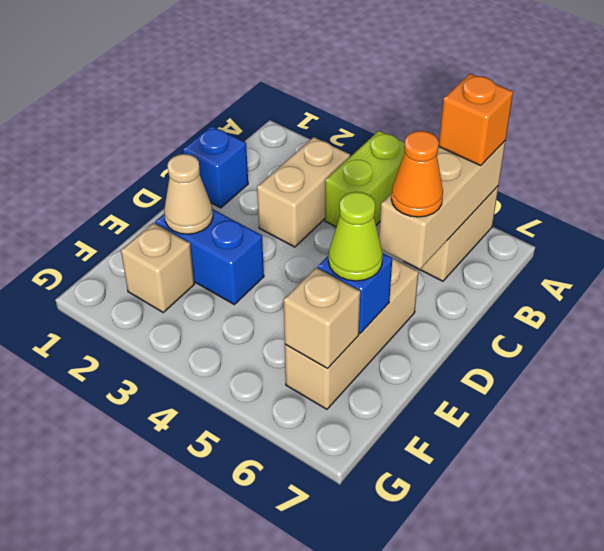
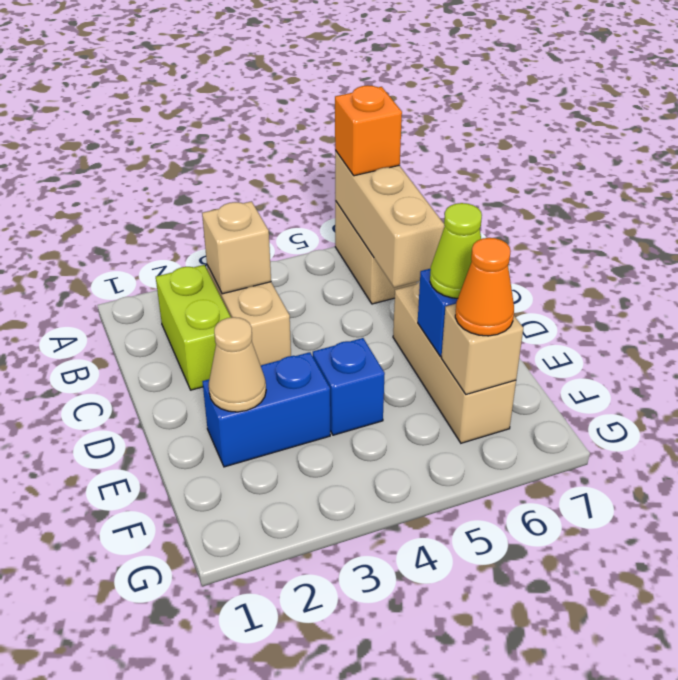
lime brick A4:B4 level 1 -> lime brick B2:C2 level 1
blue brick C1 level 1 -> blue brick E4 level 1
orange cone C6 level 3 -> orange cone F6 level 3
tan brick F2 level 1 -> tan brick B3 level 2

